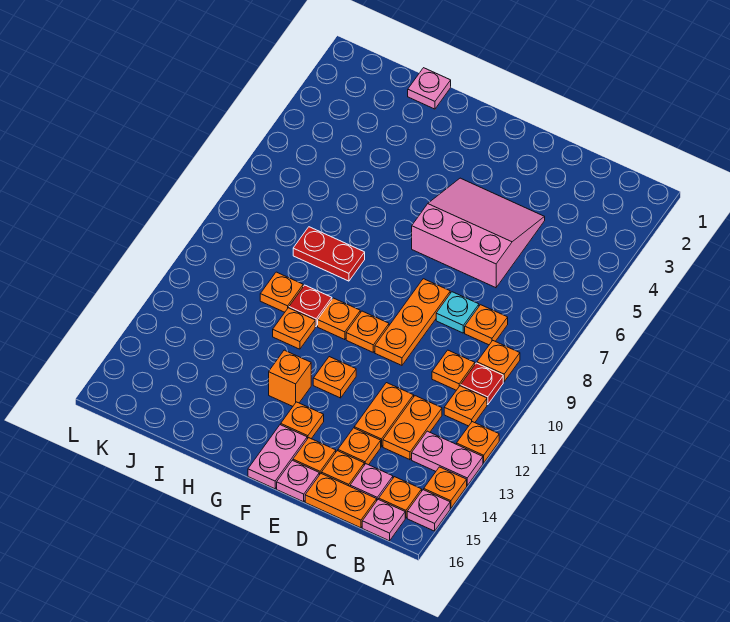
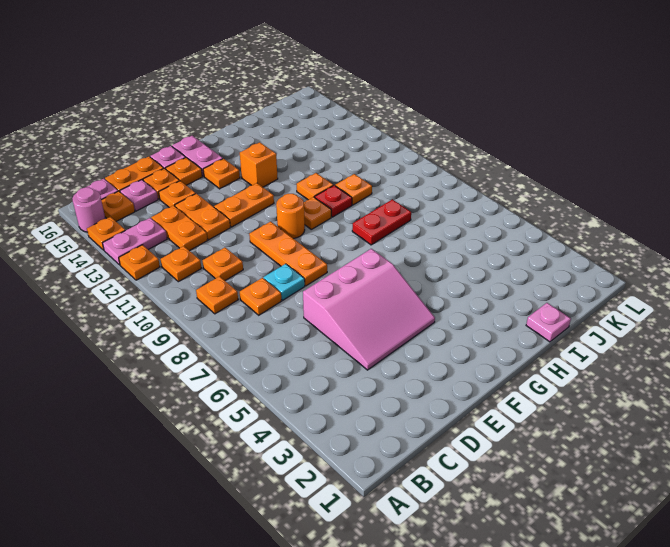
pink plate A15 level 1 -> pink round brick A15 level 1
red plate B10 level 1 -> none
orange plate F10 level 1 -> orange round brick F10 level 1
orange plate F12 level 1 -> orange plate E12:F12 level 1

